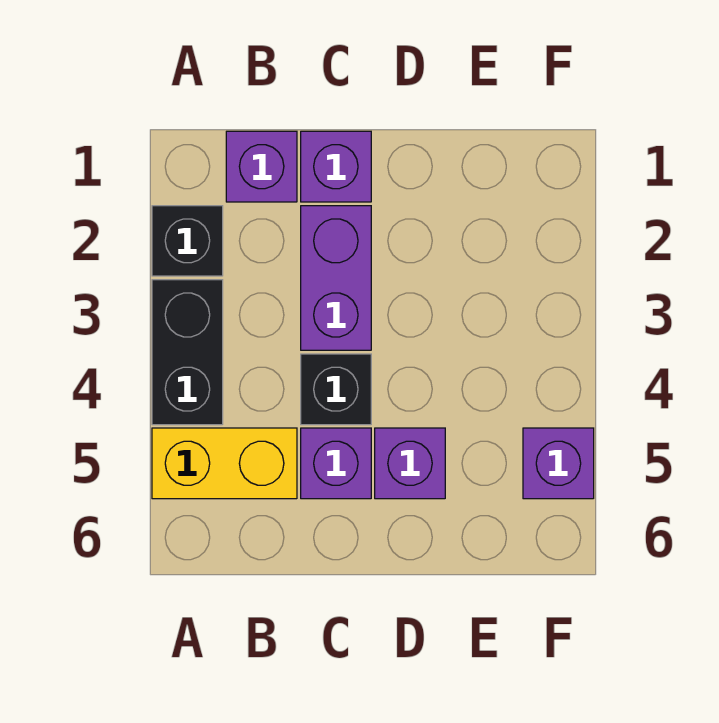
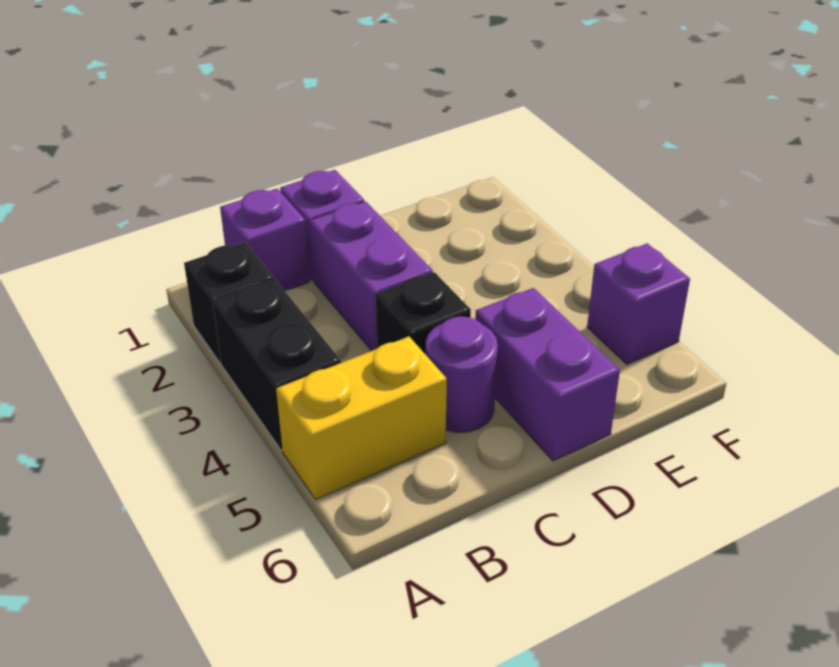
purple brick C5 level 1 -> purple round brick C5 level 1
purple brick D5 level 1 -> purple brick D5:D6 level 1

